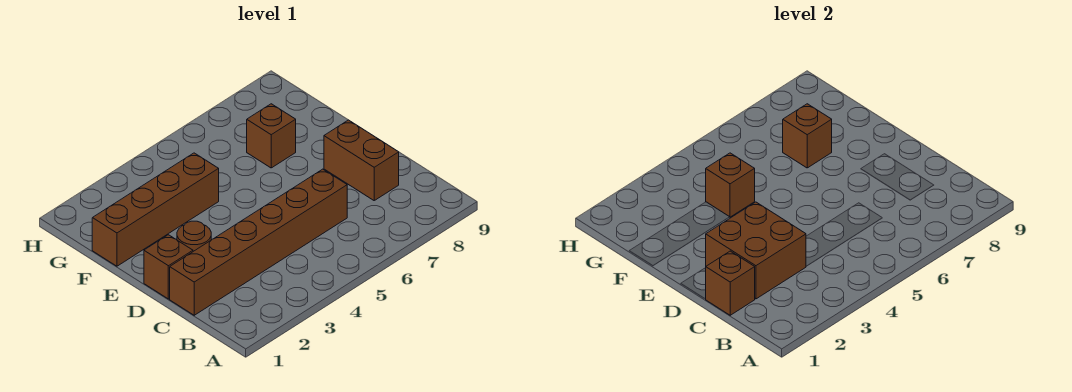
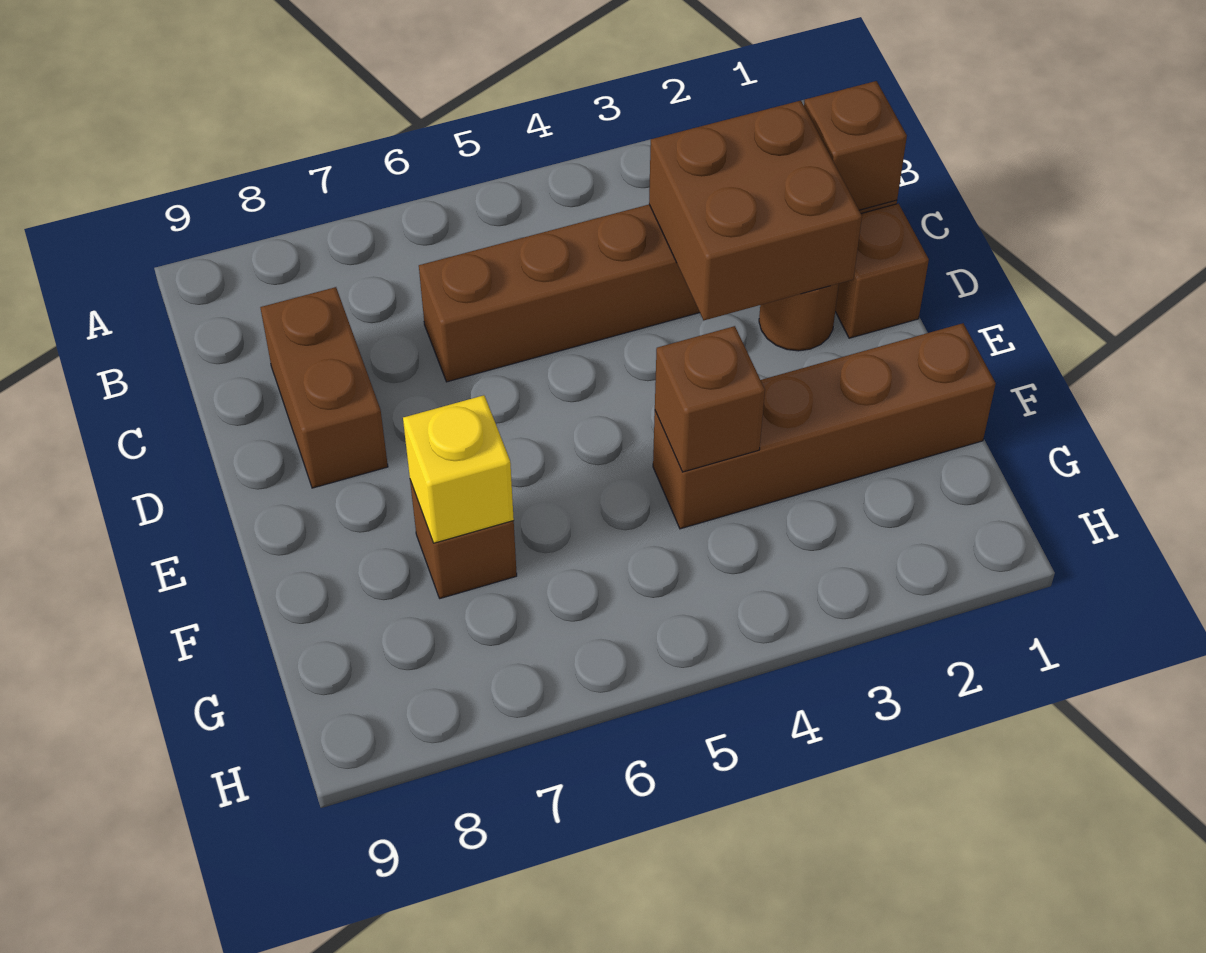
brown brick F7 level 2 -> yellow brick F7 level 2

